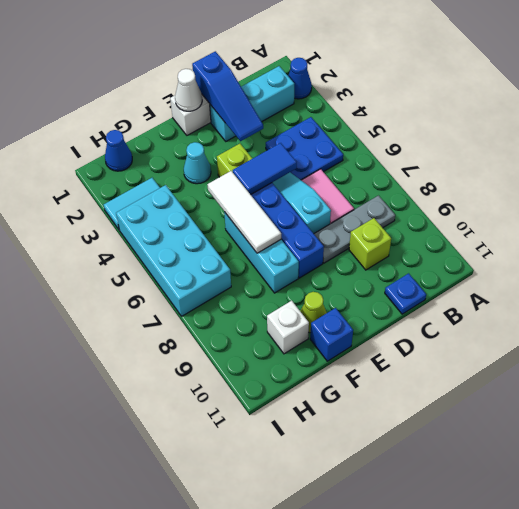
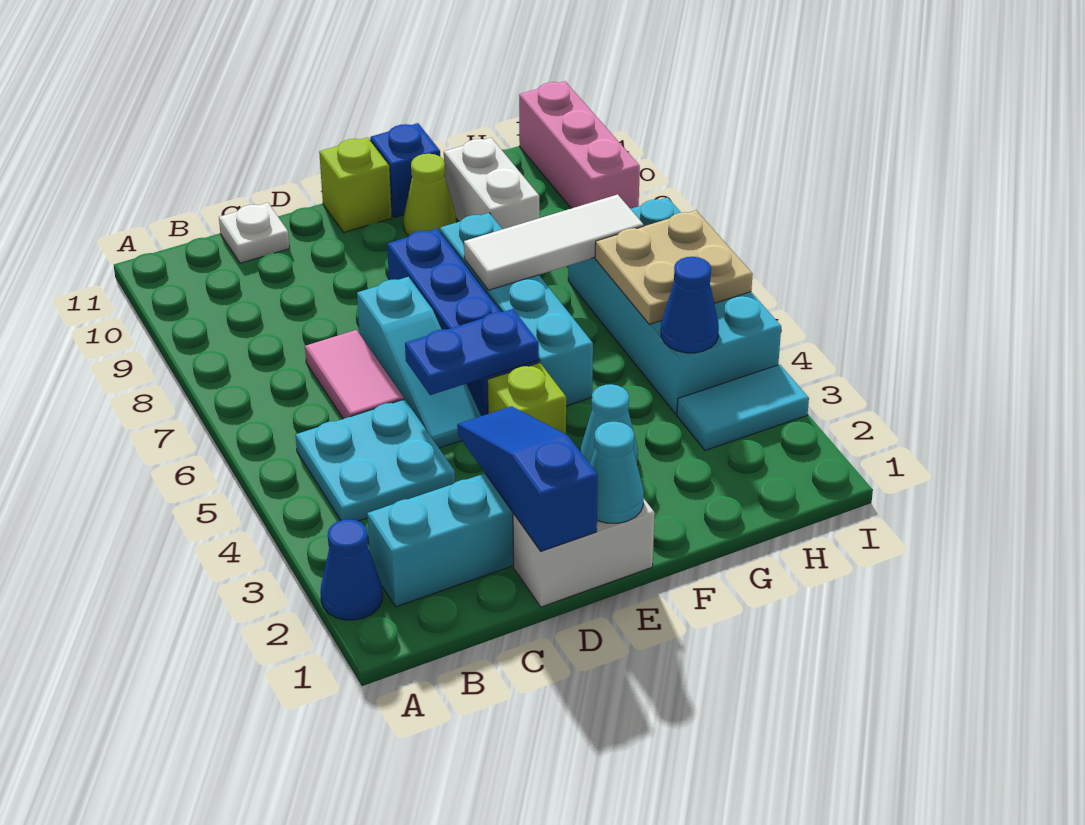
blue plate B4:C5 level 1 -> cyan plate B4:C5 level 1
grey plate B8:D8 level 1 -> none
lime brick C9 level 1 -> lime brick E11 level 1
blue plate C11 level 1 -> white plate C11 level 1
blue tile D5:E5 level 2 -> blue plate D5:E5 level 2
white cone E1 level 2 -> cyan cone E1 level 2
white tile F5:F7 level 2 -> white tile F7:H7 level 2
cyan brick F6:F8 level 1 -> cyan brick F5:F8 level 1
white brick G10 level 1 -> white brick G9:G10 level 1
blue cone H1 level 1 -> blue cone H4 level 2
none -> tan plate H5:I6 level 2
none -> pink brick I9:I11 level 1

